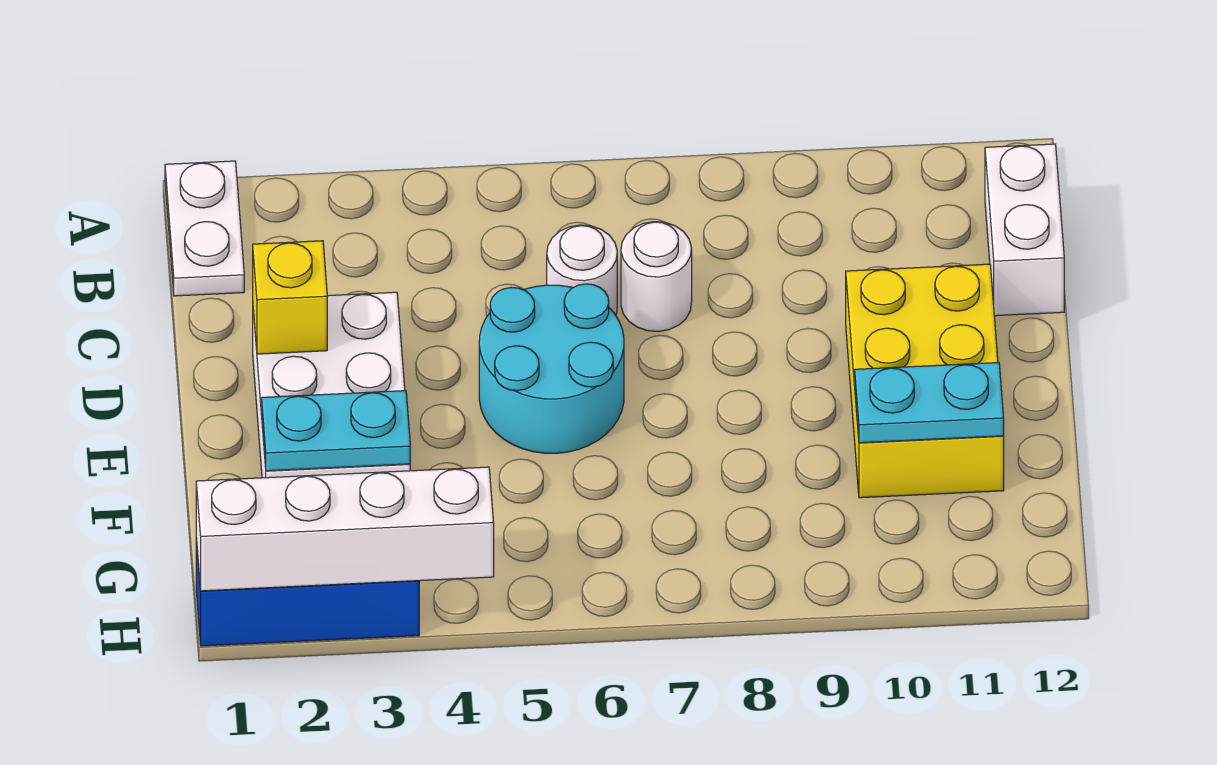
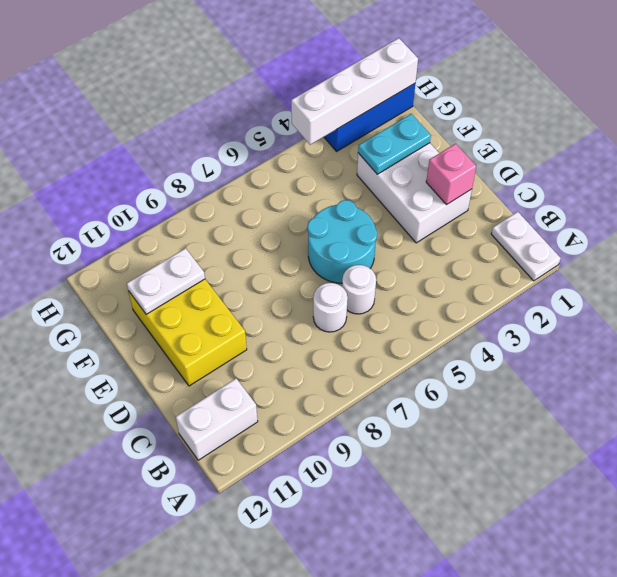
white brick B12:C12 level 1 -> white brick B11:B12 level 1
yellow brick D2 level 2 -> pink brick D2 level 2
cyan plate F10:F11 level 2 -> white plate F10:F11 level 2

